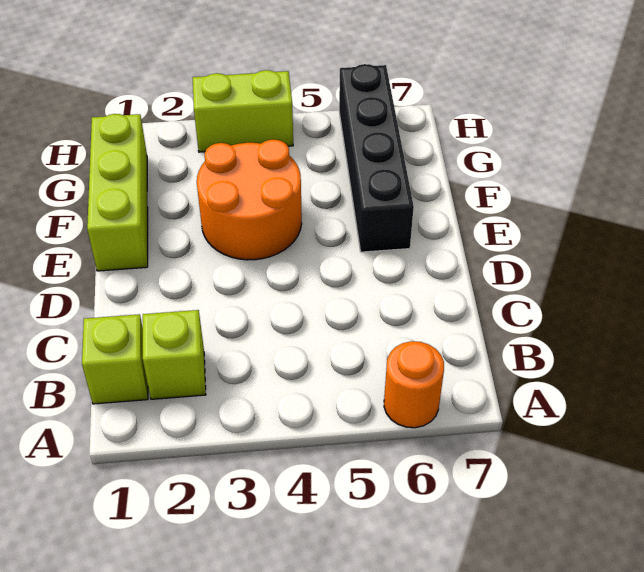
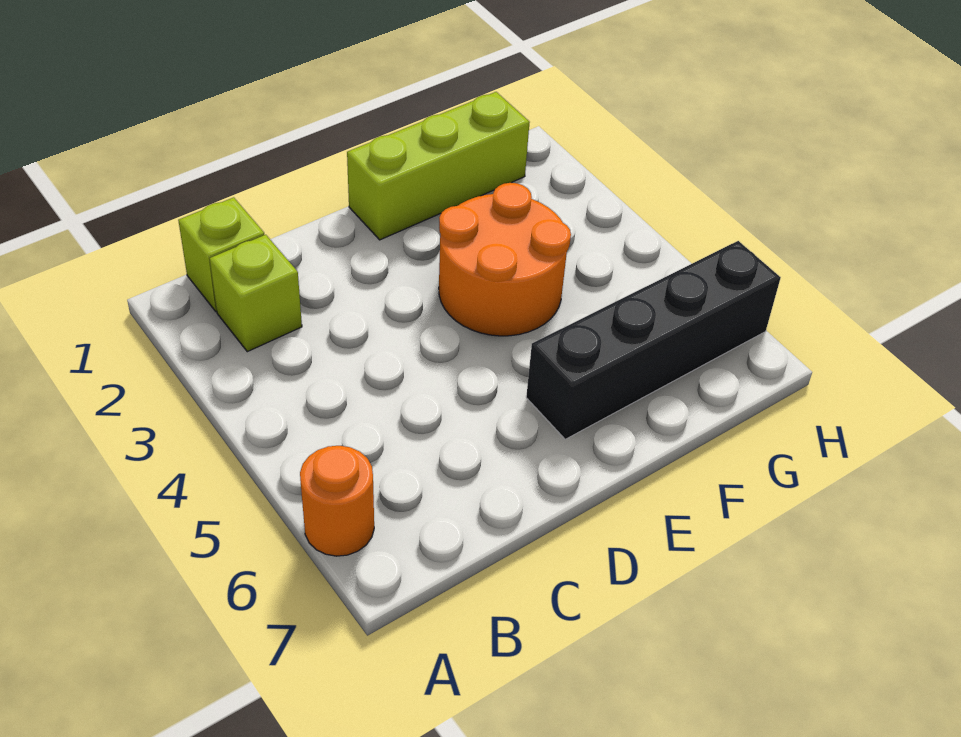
lime brick H3:H4 level 1 -> none

